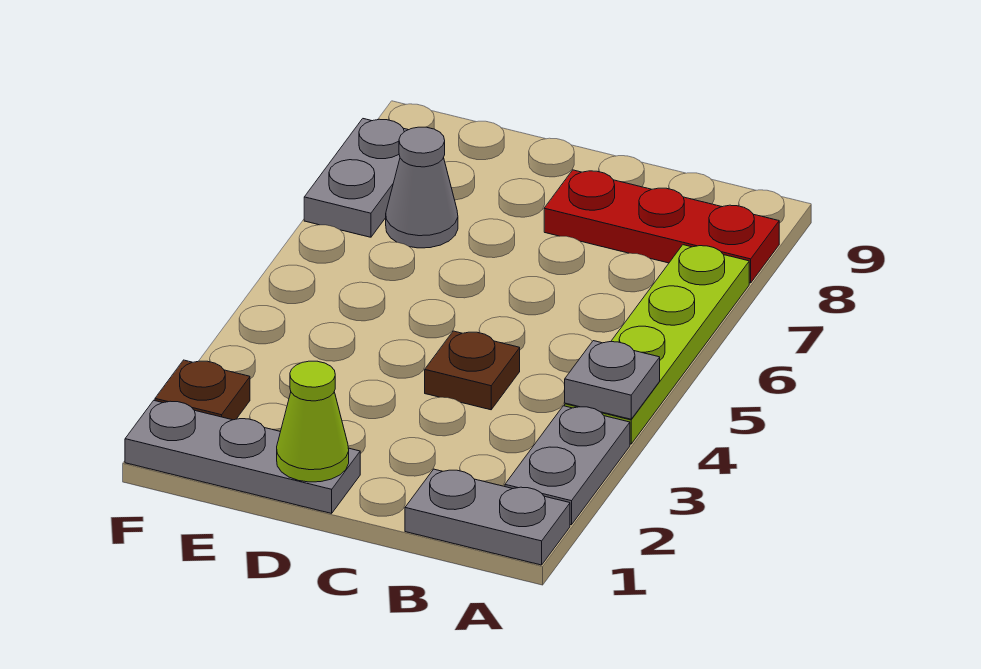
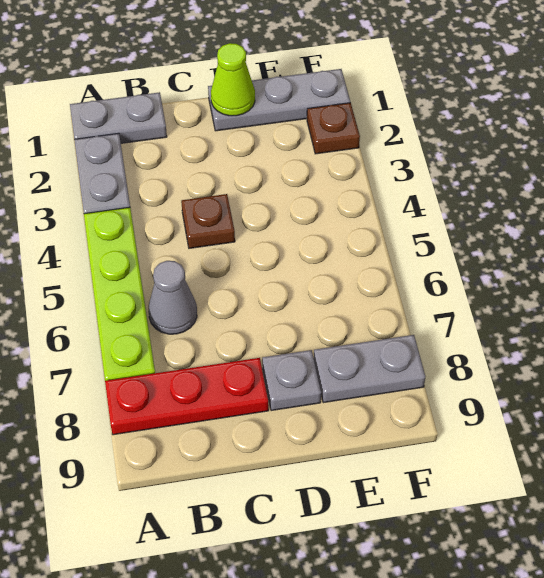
grey plate A4 level 2 -> grey plate D8 level 1
grey cone E7 level 1 -> grey cone B6 level 1
grey plate F7:F8 level 1 -> grey plate E8:F8 level 1

